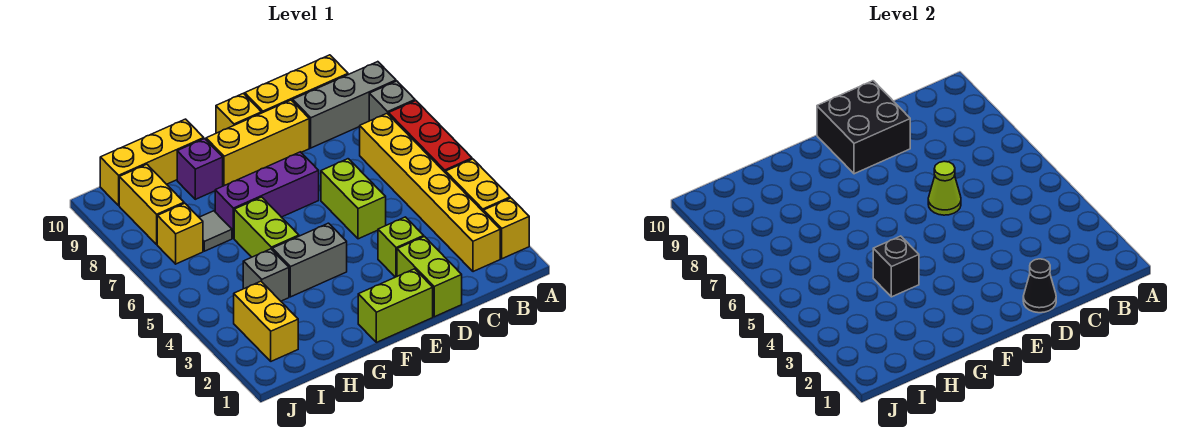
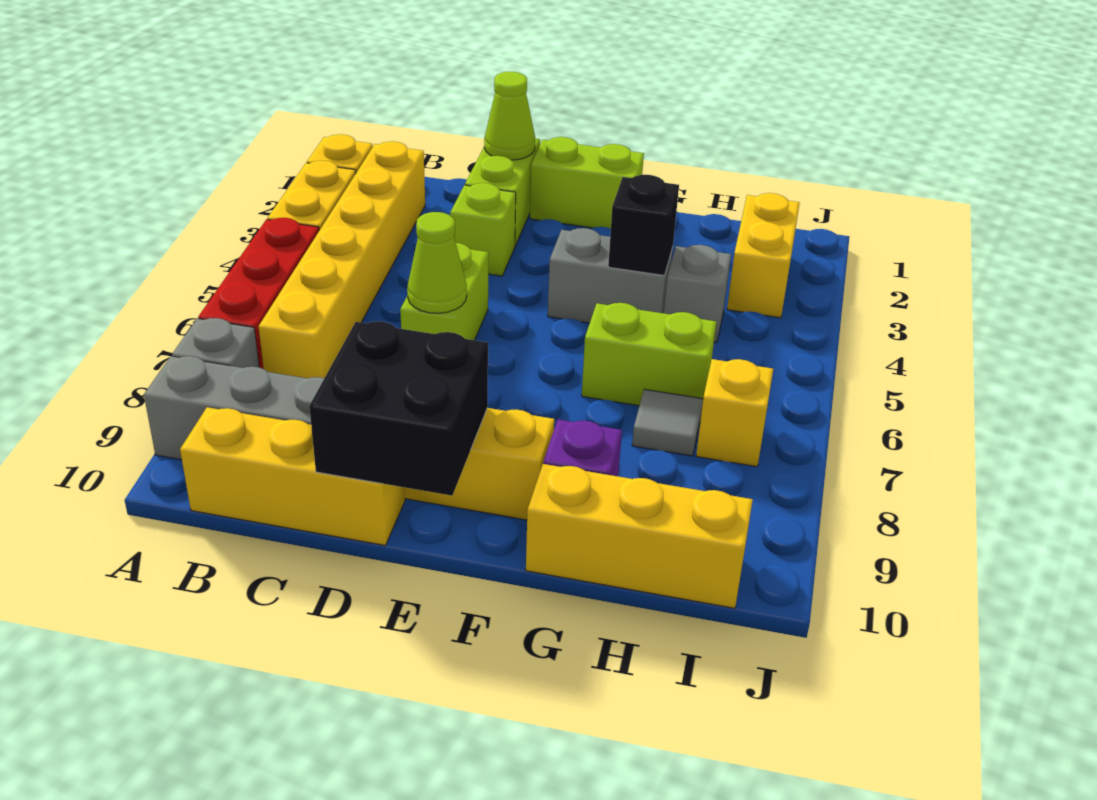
black cone D1 level 2 -> lime cone D1 level 2
purple brick E7:G7 level 1 -> none
yellow brick E10 level 1 -> none
lime brick G5:G6 level 1 -> lime brick G6:H6 level 1
yellow brick I8:I9 level 1 -> none

